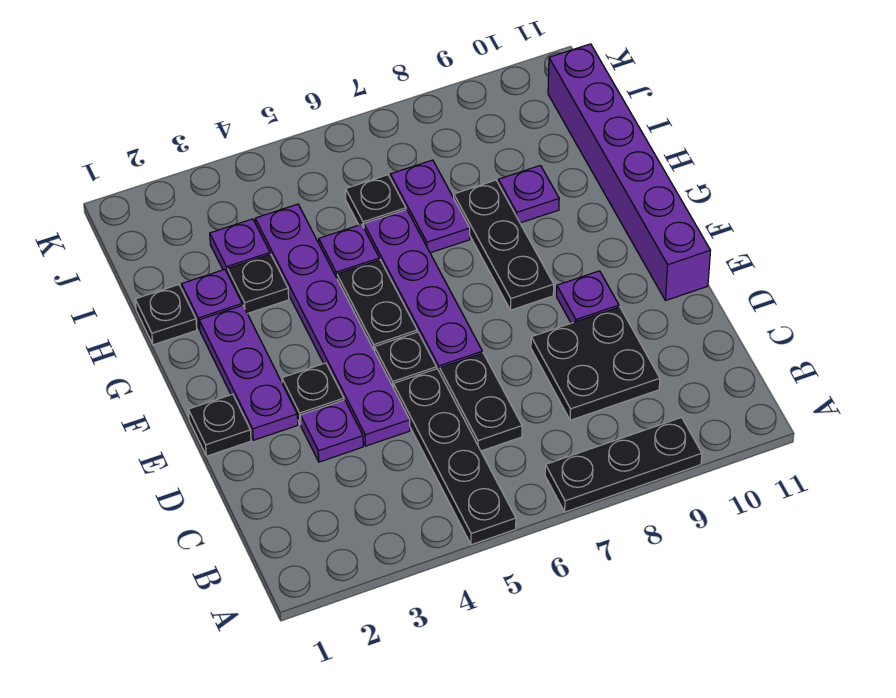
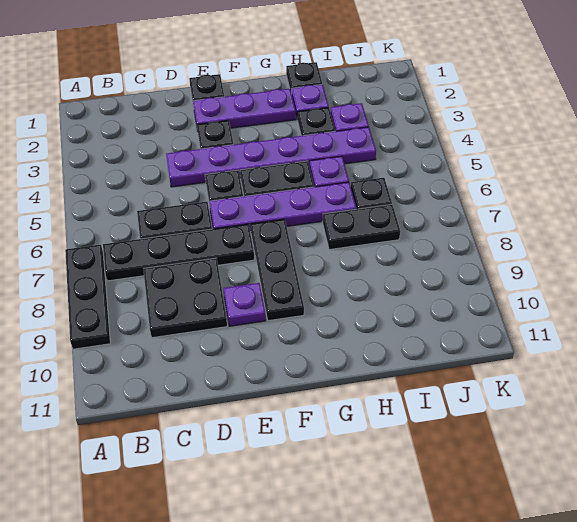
black plate A5:D5 level 1 -> black plate B7:E7 level 1
purple plate D3 level 1 -> none
purple brick E11:J11 level 1 -> none
black plate F8:H8 level 1 -> black plate F7:F9 level 1
purple plate H7:I7 level 1 -> black plate H7:I7 level 1
purple plate H9 level 1 -> none

